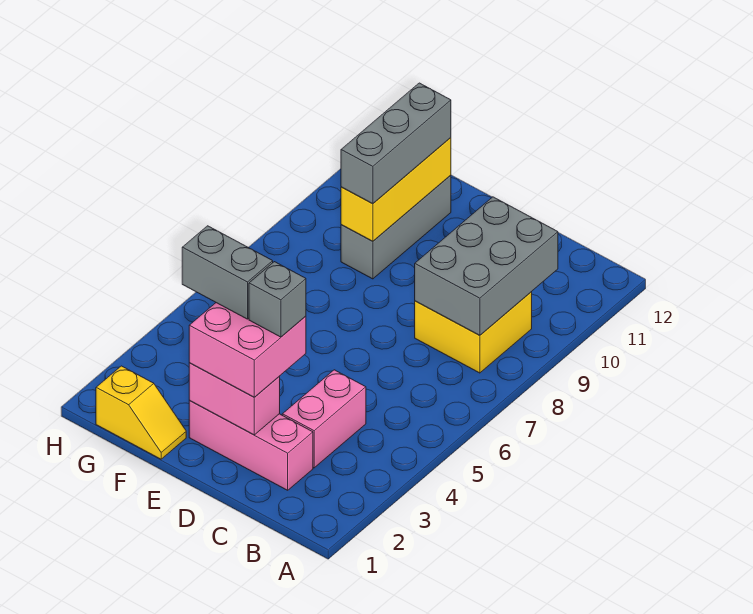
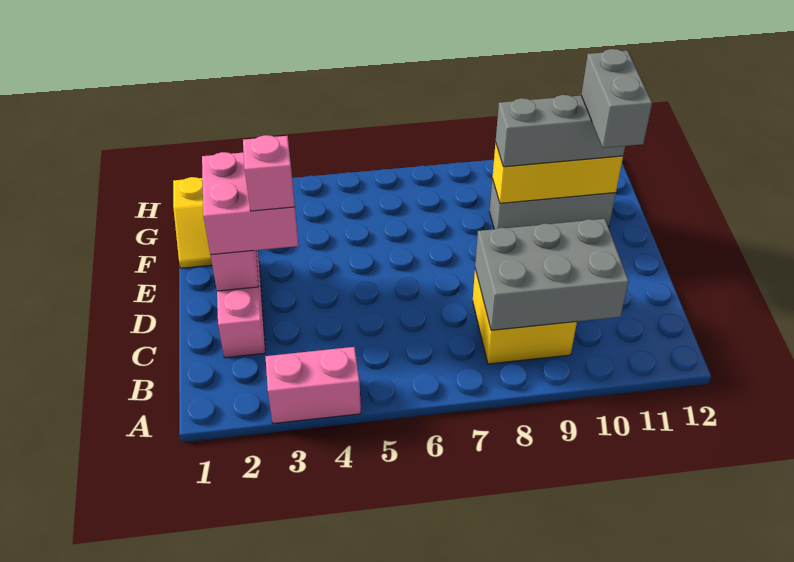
pink brick C3:C4 level 1 -> pink brick A3:A4 level 1
grey brick D3 level 4 -> pink brick D3 level 4
grey brick E3:F3 level 4 -> grey brick E11:F11 level 4

